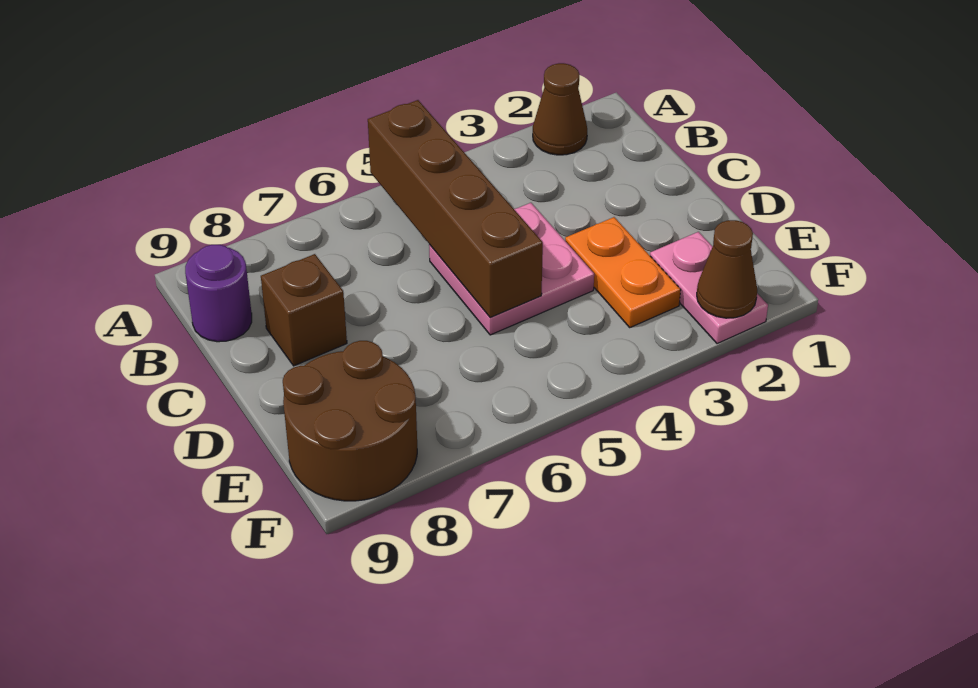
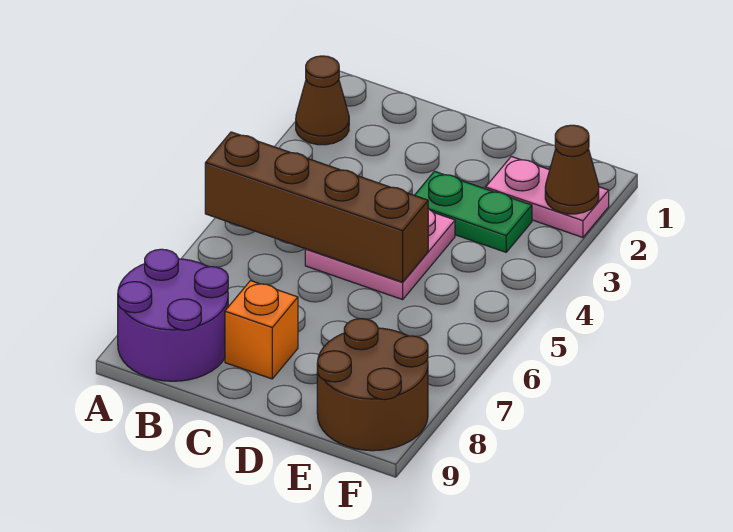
purple round brick B9 level 1 -> purple round brick A8:B9 level 1
brown brick C8 level 1 -> orange brick C8 level 1
orange plate D3:E3 level 1 -> green plate D3:E3 level 1

